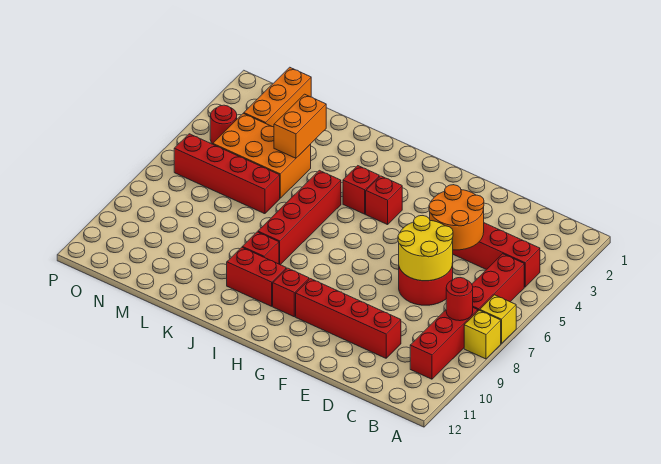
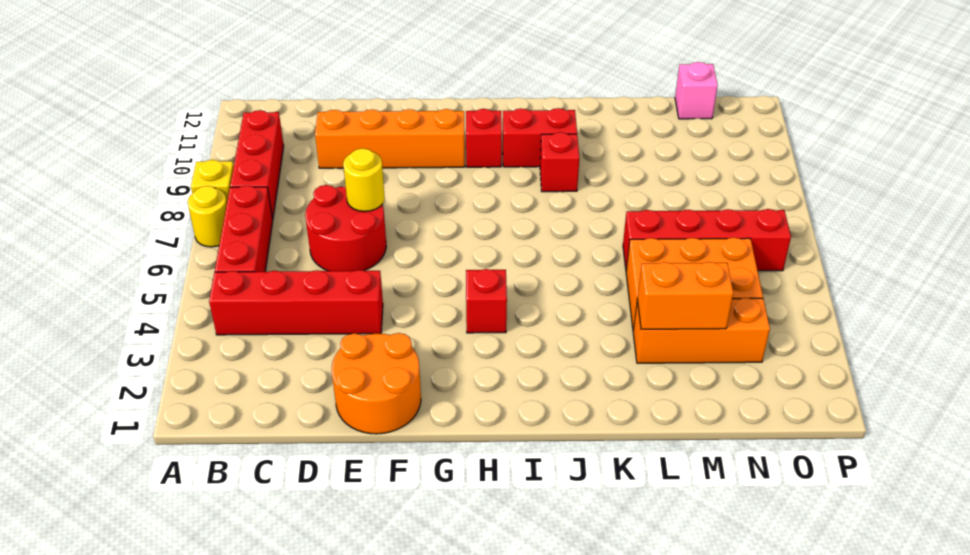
yellow brick A7 level 1 -> yellow round brick A7 level 1
red round brick B8 level 2 -> none
orange round brick D4:E5 level 2 -> orange round brick E1:F2 level 1
yellow round brick D6:E7 level 2 -> yellow round brick E7 level 2
red brick D10:G10 level 1 -> orange brick D10:G10 level 1
red brick I4 level 1 -> none
red brick J5:J8 level 1 -> none
orange brick L3:L4 level 2 -> orange brick L3:M3 level 2
orange brick N1:N3 level 1 -> orange brick L3:N3 level 1
none -> pink brick N12 level 1
red round brick O4 level 1 -> none

